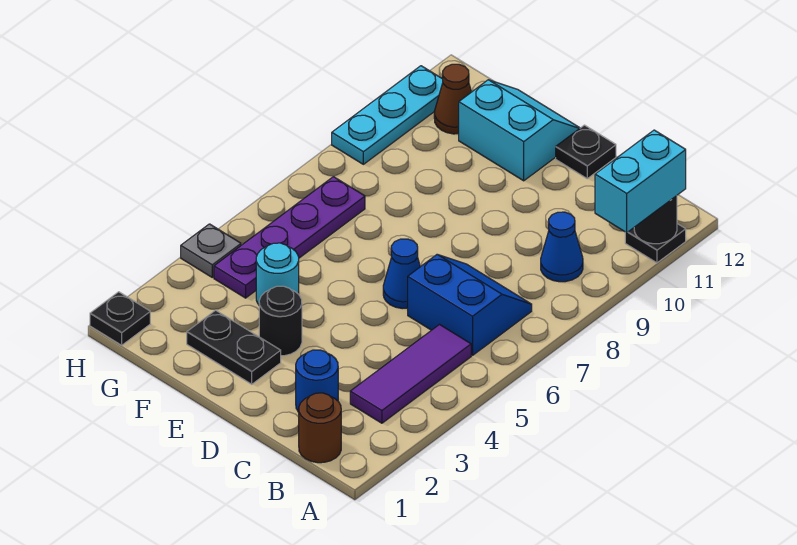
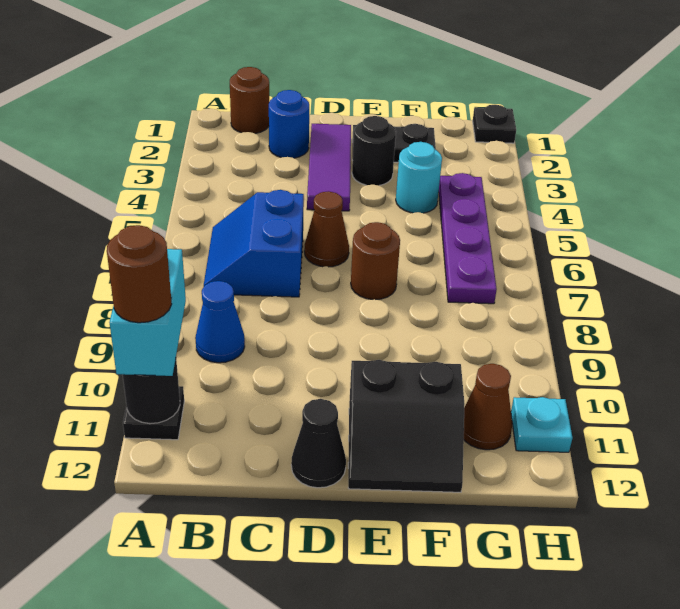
none -> brown round brick A11 level 4
purple tile B3:B5 level 1 -> purple tile D2:D4 level 1
blue slope B6:C7 level 1 top 6 -> blue slope B6:C7 level 1 top C
blue cone D6 level 1 -> brown cone D6 level 1
black plate D12 level 1 -> black cone D12 level 1
none -> brown round brick E7 level 1
cyan slope E11:F12 level 1 top 11 -> black slope E11:F12 level 1 top 11
grey plate H4 level 1 -> none
cyan plate H9:H11 level 1 -> cyan plate H11 level 1

